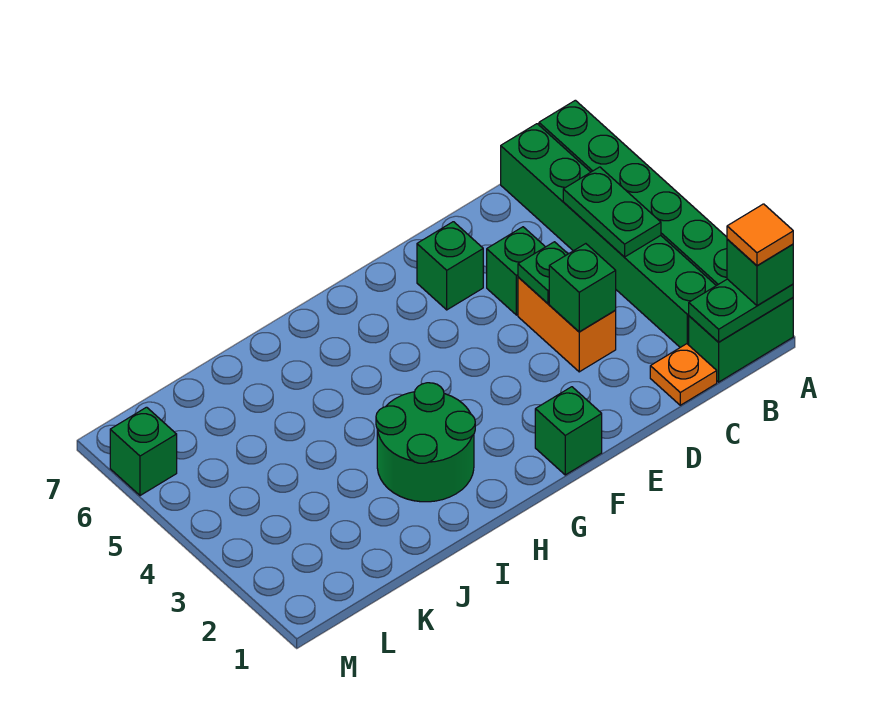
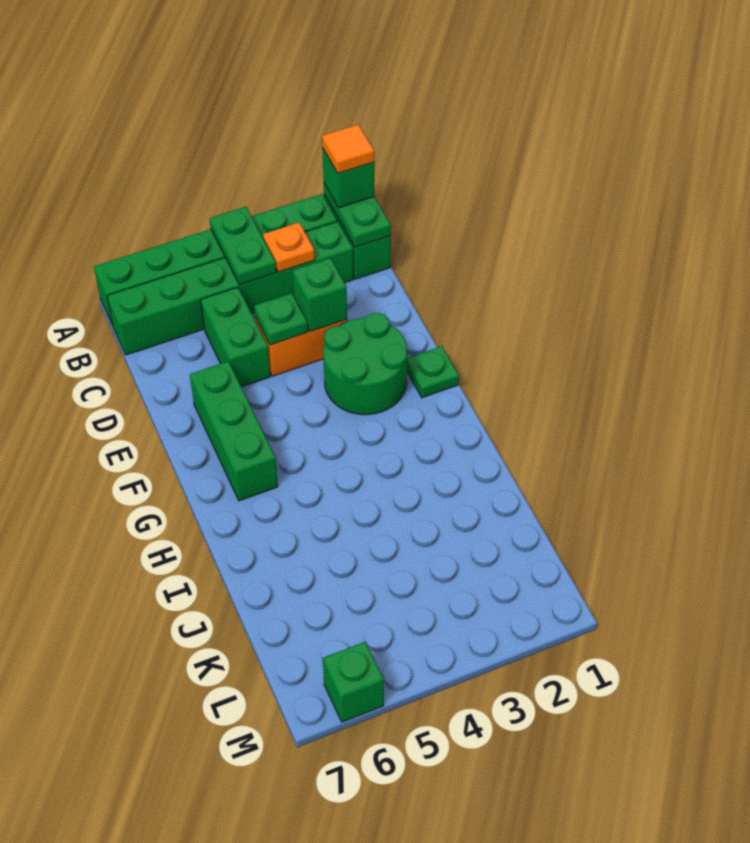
green plate B4:B5 level 2 -> green plate A4:B4 level 2
orange plate C1 level 1 -> orange plate B3 level 2
green brick D5 level 1 -> green brick C5:D5 level 1
green brick E6 level 1 -> green brick E6:G6 level 1
green brick F1 level 1 -> green plate F1 level 1
green round brick H2:I3 level 1 -> green round brick E2:F3 level 1

